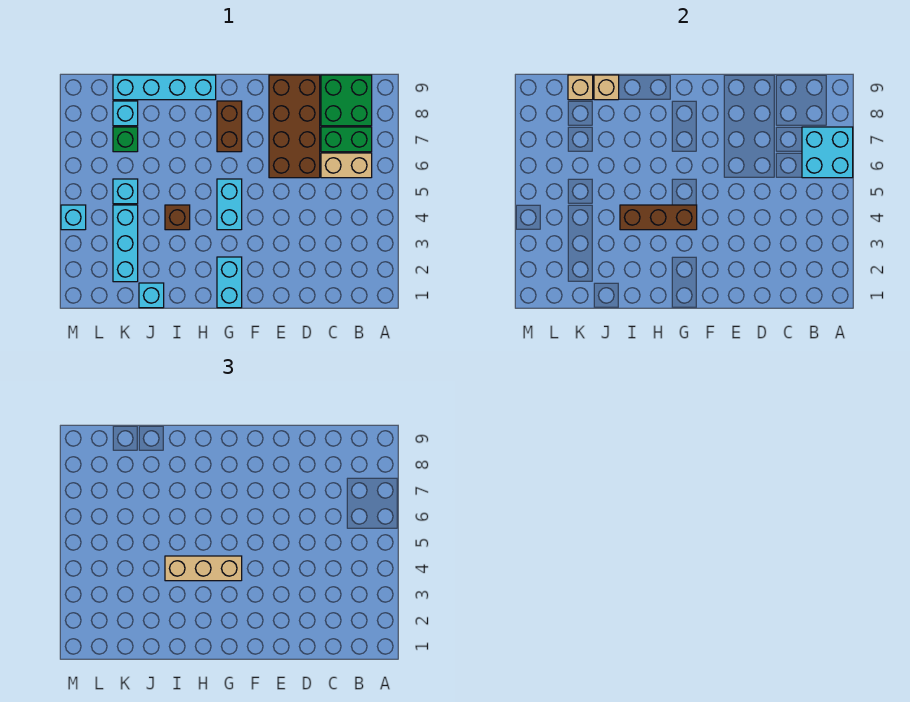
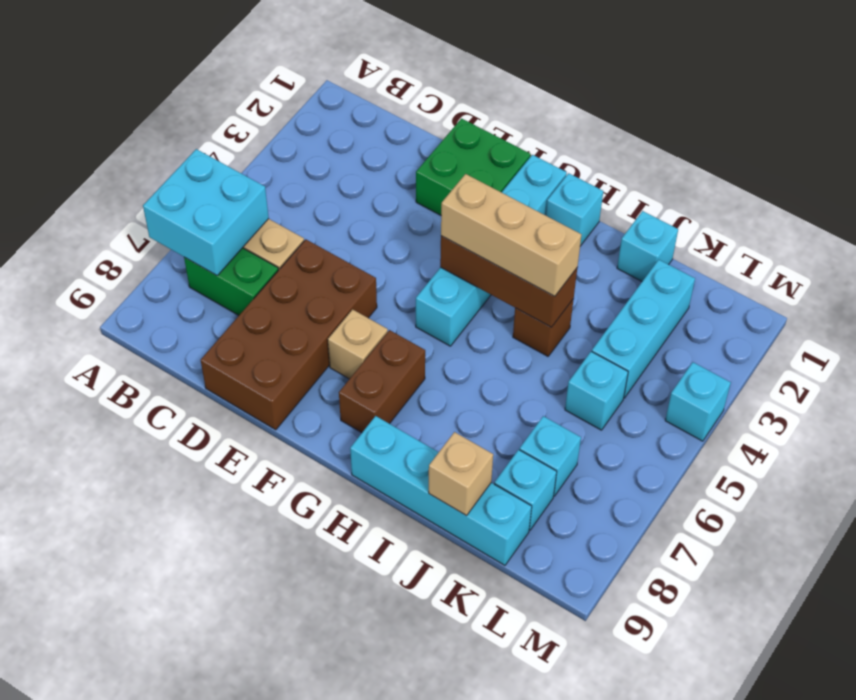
green brick B8:C9 level 1 -> green brick E1:F2 level 1
none -> cyan brick H1 level 1
green brick K7 level 1 -> cyan brick K7 level 1
tan brick K9 level 2 -> tan brick F7 level 1

